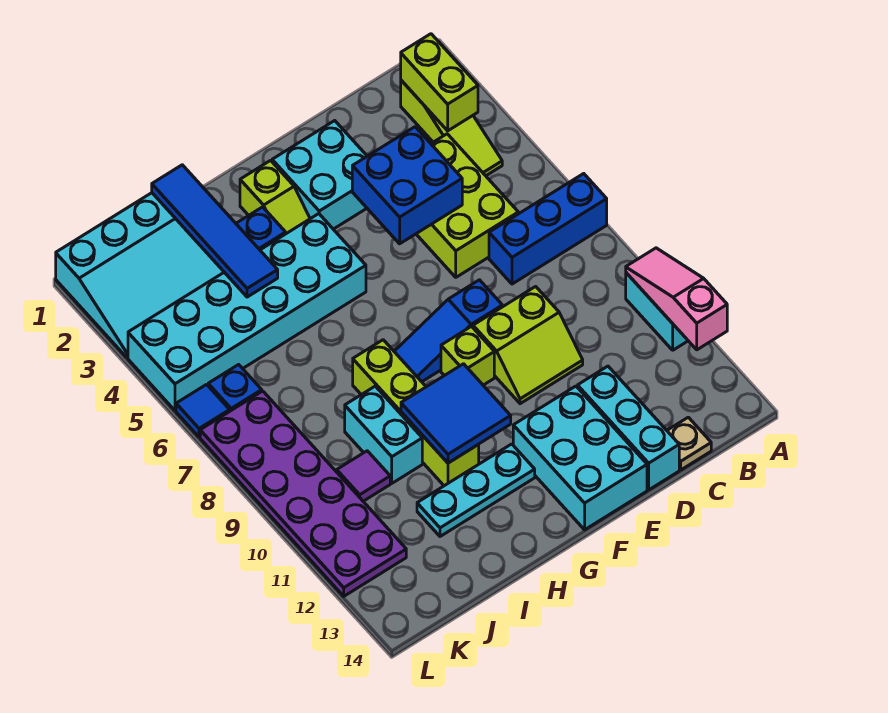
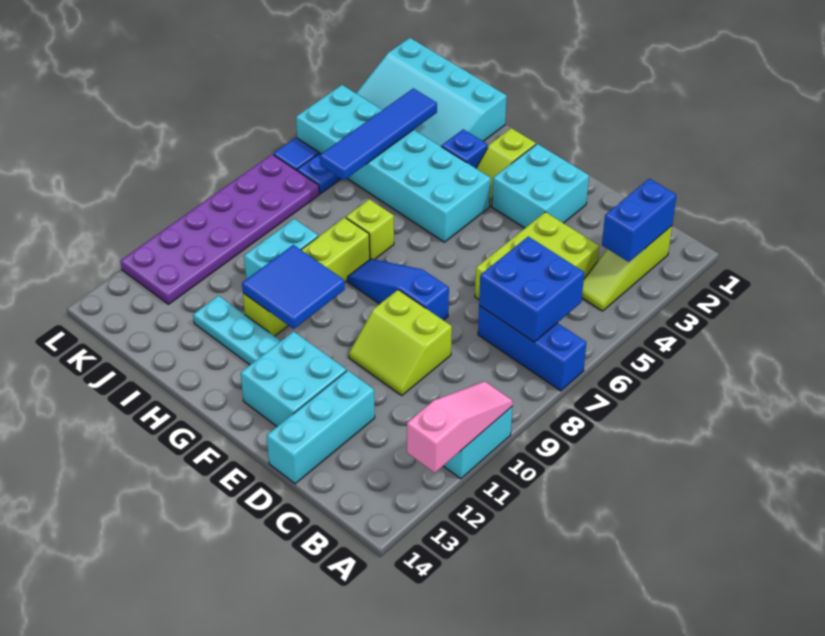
lime brick B2:B3 level 2 -> blue brick B2:B3 level 2
tan plate C14 level 1 -> none
blue brick D4:E5 level 2 -> blue brick B6:C7 level 2
cyan brick E12:F14 level 1 -> cyan brick E12:F13 level 1
lime brick F9 level 1 -> lime brick H7 level 1
blue tile I1:I4 level 2 -> blue tile J3:J6 level 2
purple tile J10 level 1 -> none

